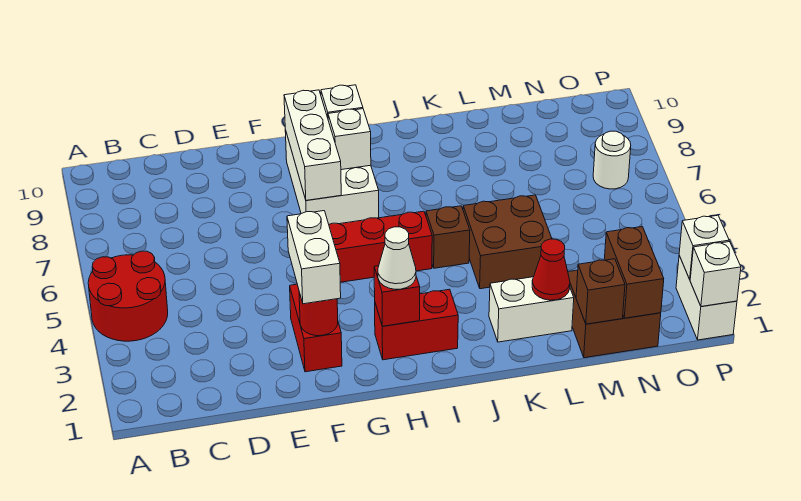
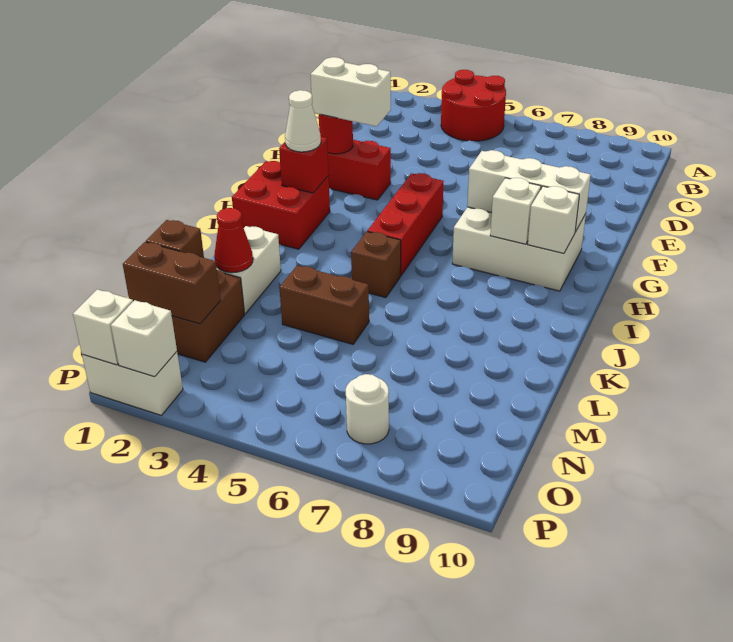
red brick H2:I2 level 1 -> red brick H1:I2 level 1
brown brick K4:L5 level 1 -> brown brick L4:L5 level 1

